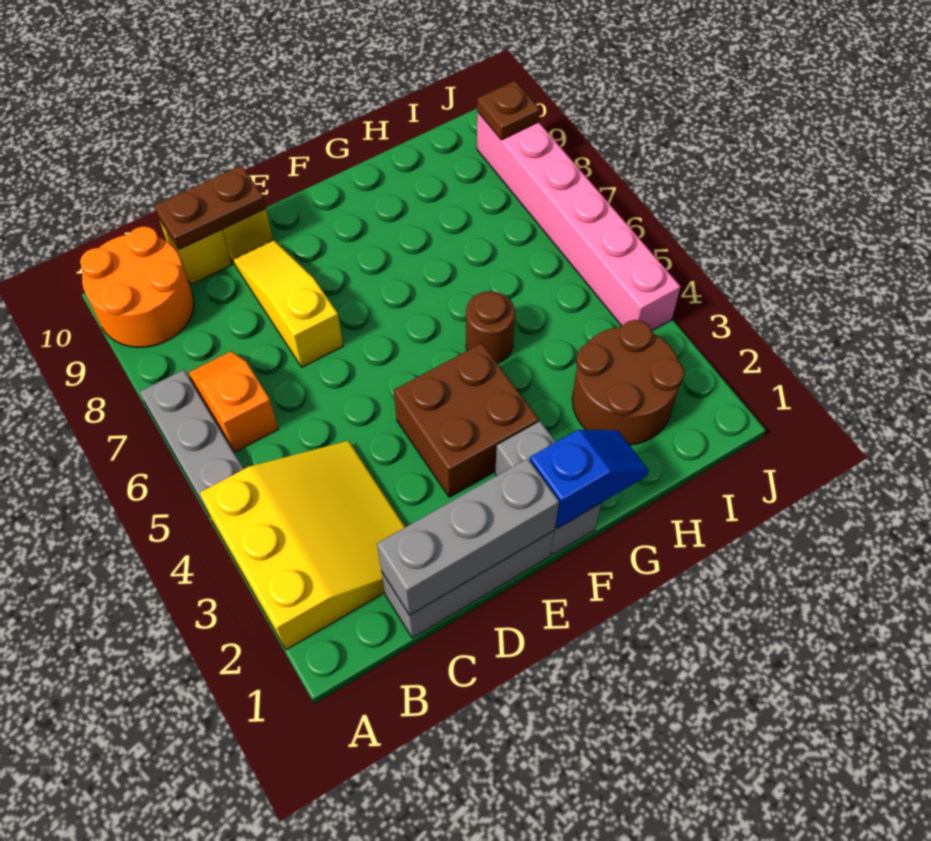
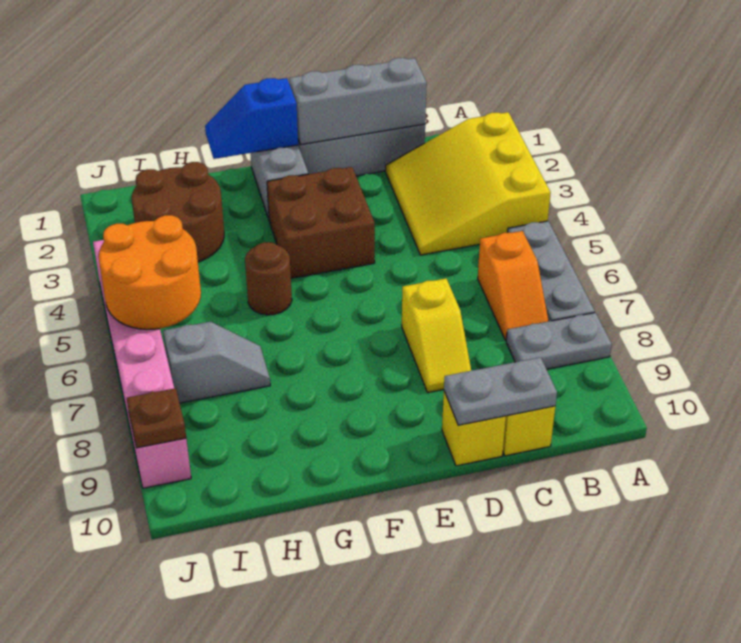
none -> grey plate A8:B8 level 1
orange round brick A9:B10 level 1 -> orange round brick I5:J6 level 2
brown plate C10:D10 level 2 -> grey plate C10:D10 level 2
yellow slope D7:D9 level 1 top 7 -> yellow slope D7:D8 level 1 top 7
none -> grey slope H7:I7 level 1 top I

